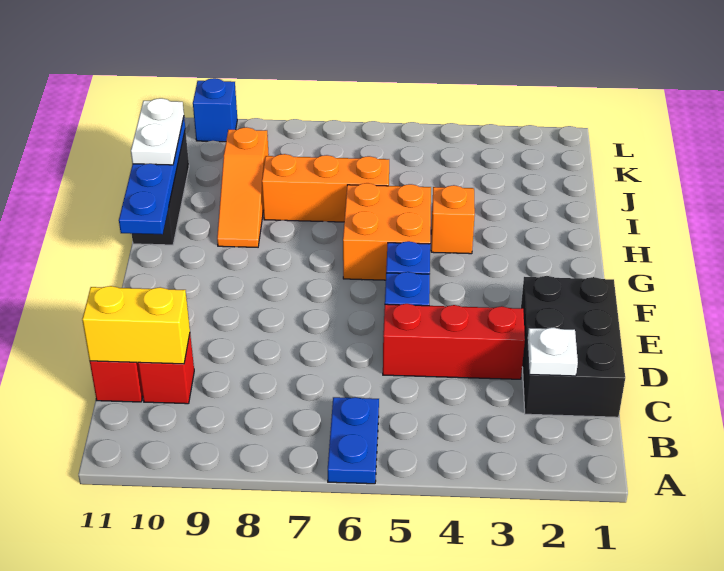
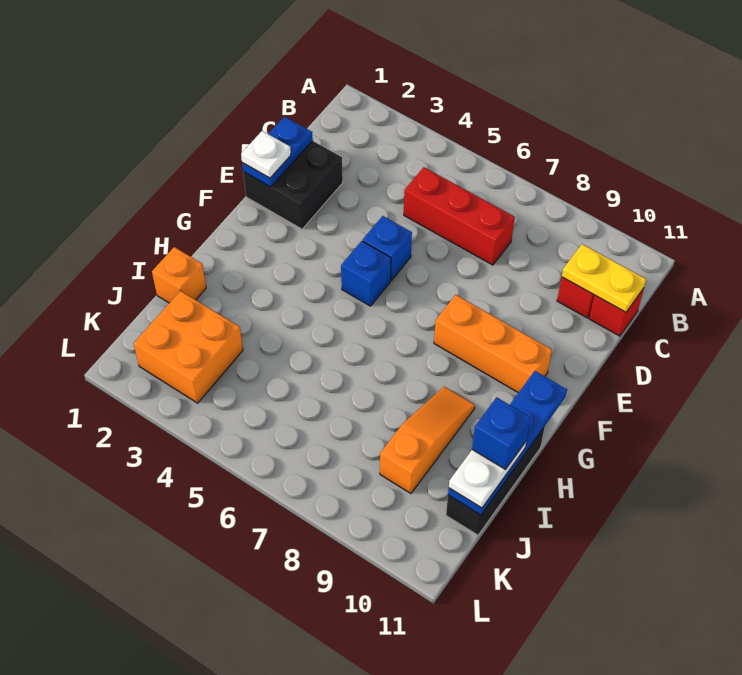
blue plate A6:B6 level 1 -> blue plate D1:E1 level 2
black brick C1:E2 level 1 -> black brick D1:E2 level 1
white plate C2 level 2 -> white plate E1 level 3
yellow brick C10:C11 level 2 -> yellow plate C10:C11 level 2
red brick D3:D5 level 1 -> red brick C5:C7 level 1
orange brick G5:H6 level 1 -> orange brick J2:K3 level 1
orange brick H4 level 1 -> orange brick I1 level 1
orange brick I6:I8 level 1 -> orange brick F8:F10 level 1
blue brick L10 level 1 -> blue brick I11 level 4

